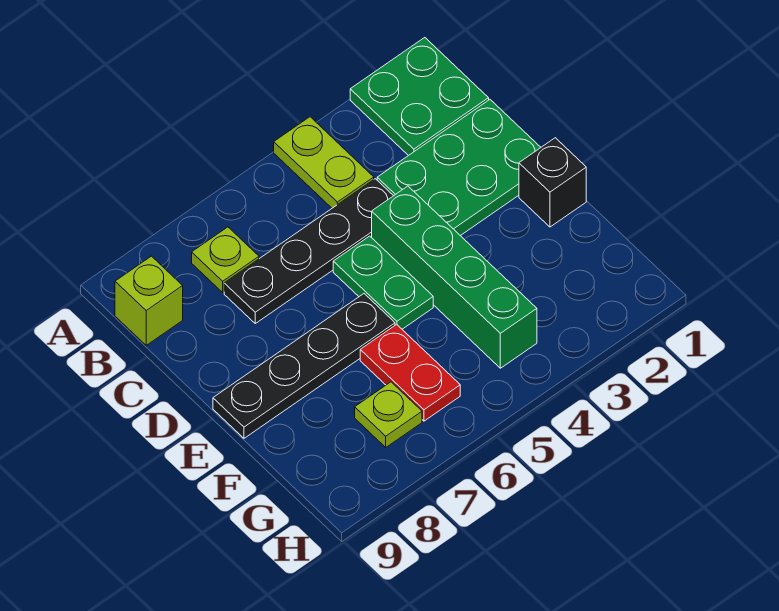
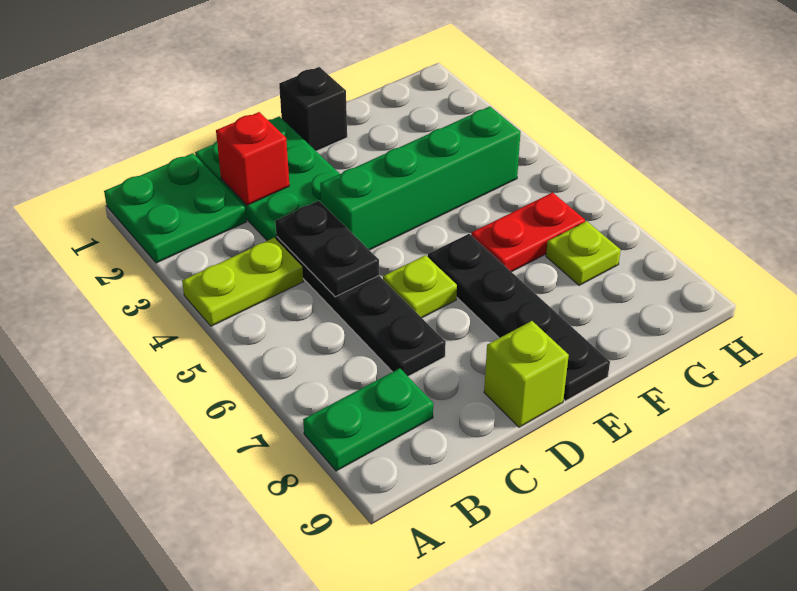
lime plate B7 level 1 -> lime plate D6 level 1
lime brick B9 level 1 -> lime brick D9 level 1
none -> red brick C2 level 2
none -> black plate C4:C5 level 2
green plate D5:E5 level 1 -> green plate A8:B8 level 1

